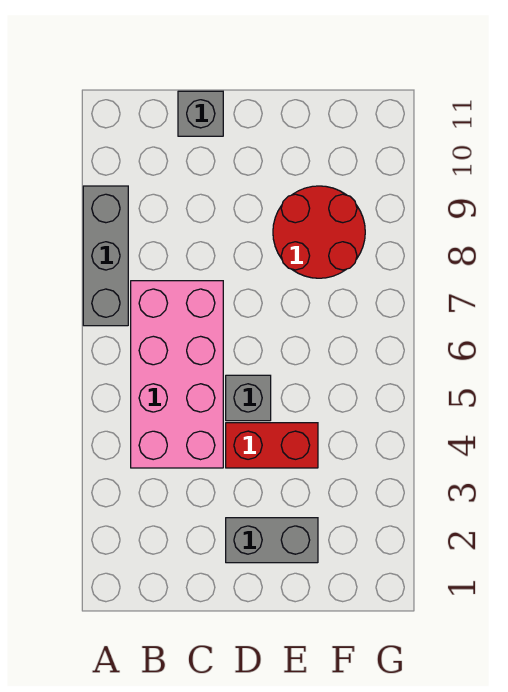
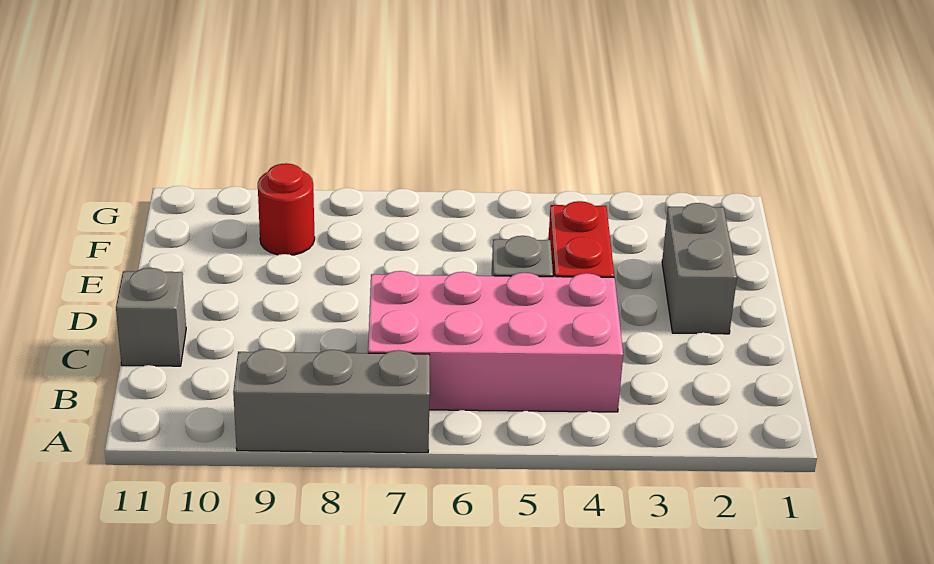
red round brick E8:F9 level 1 -> red round brick F9 level 1

